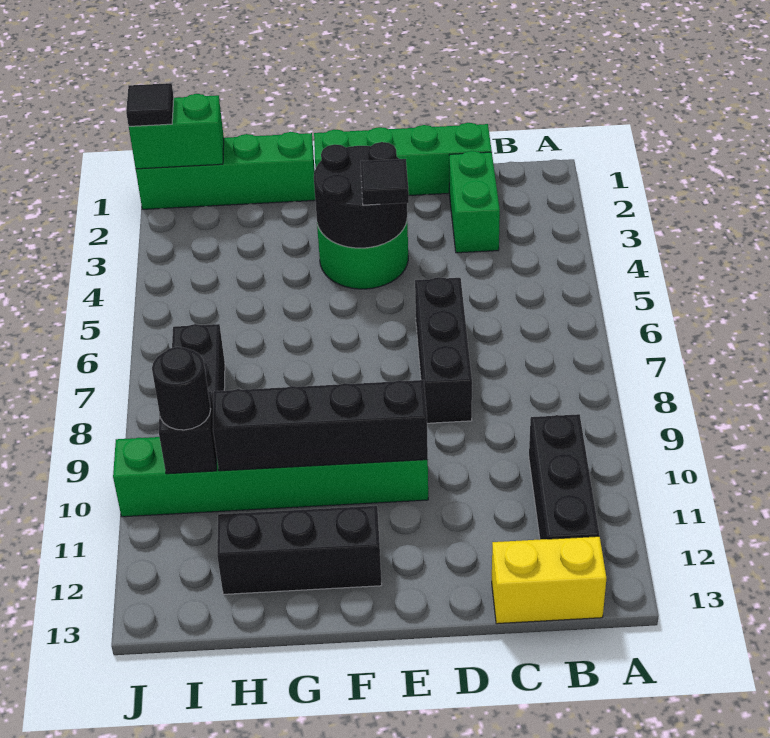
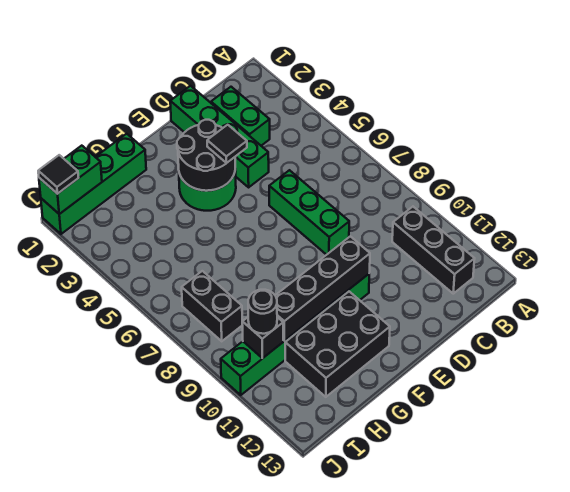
yellow brick B13:C13 level 1 -> none
green brick C1:F1 level 1 -> green brick D1:D4 level 1
black brick D6:D8 level 1 -> green brick D6:D8 level 1
black brick F12:H12 level 1 -> black brick F11:H12 level 1

